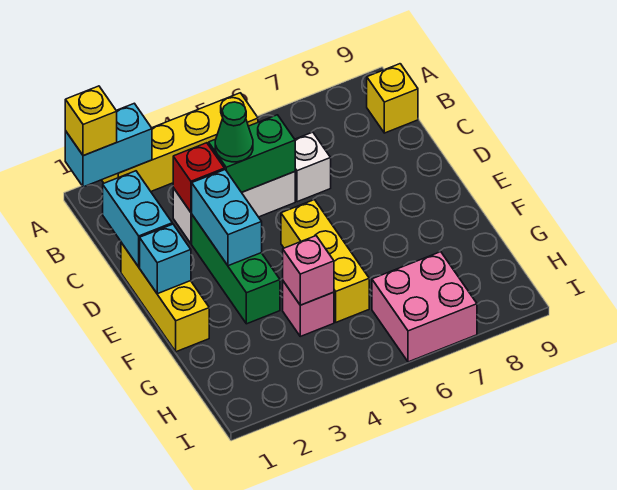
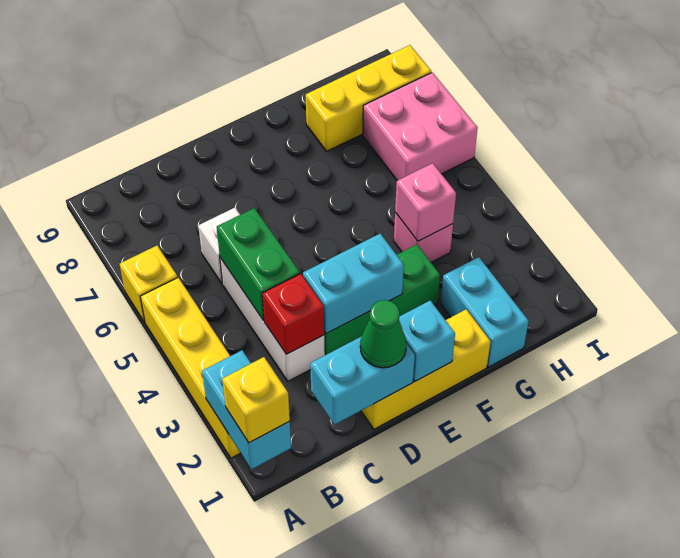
yellow brick B9 level 1 -> yellow brick A6 level 1
green cone C4 level 3 -> green cone D1 level 3
yellow brick E5:G5 level 1 -> yellow brick G8:I8 level 1
none -> cyan brick G1:G2 level 1

